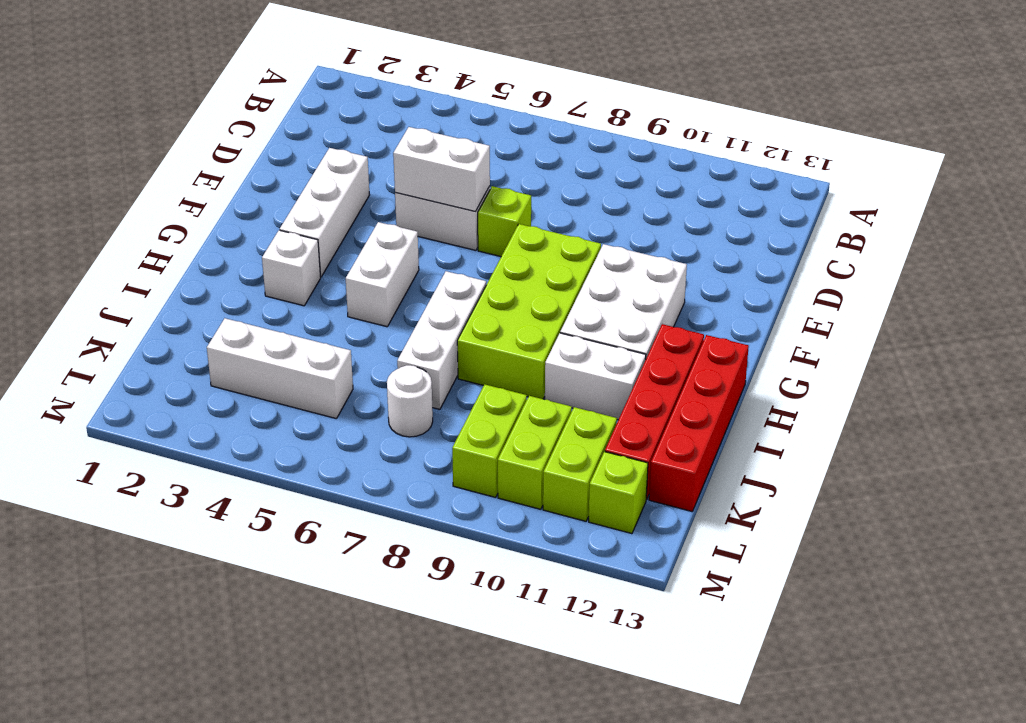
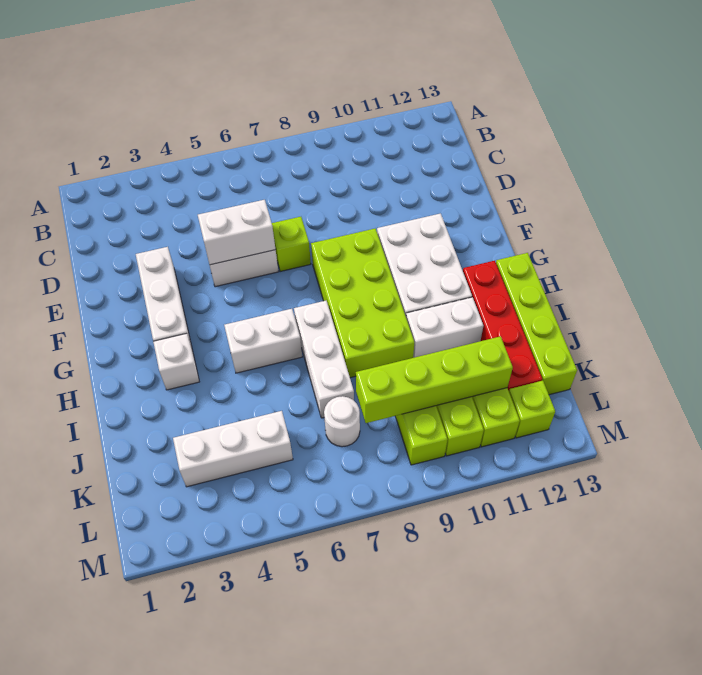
white brick G5:H5 level 1 -> white brick H5:H6 level 1
red brick H13:K13 level 1 -> lime brick H13:K13 level 1
none -> lime brick K8:K11 level 2

